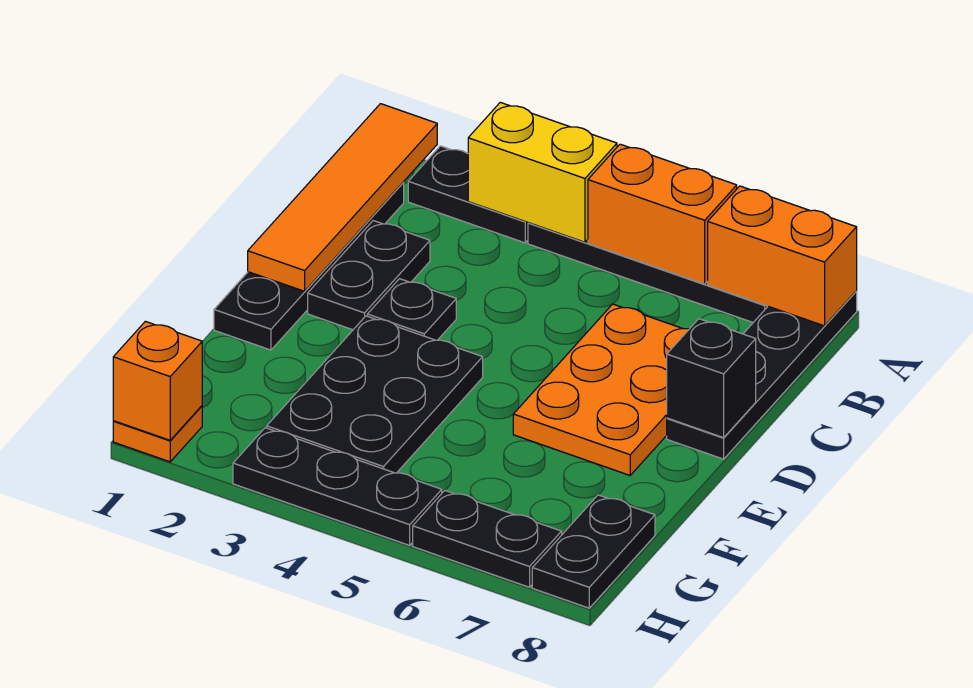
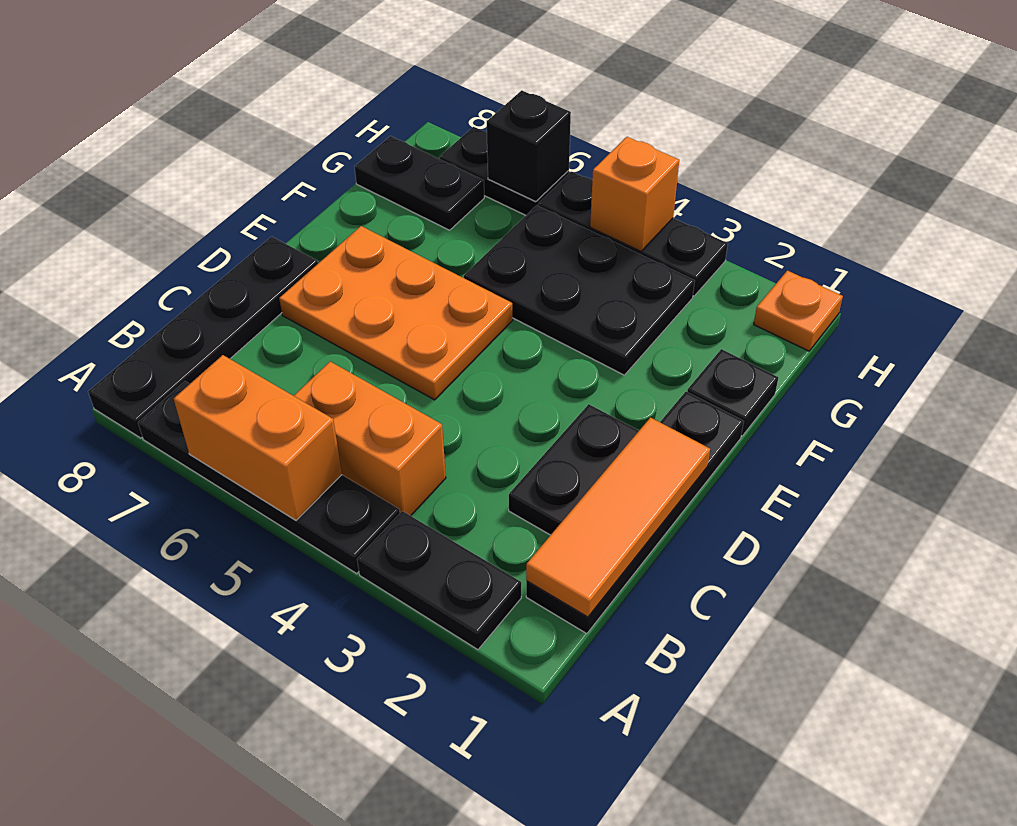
orange tile A1:D1 level 2 -> orange tile B1:D1 level 2
yellow brick A3:A4 level 2 -> none
orange brick A7:A8 level 2 -> orange brick B4:B5 level 1
orange plate C6:E7 level 1 -> orange plate D5:E7 level 1
black plate D3 level 1 -> black plate F1 level 1
black brick D8 level 2 -> black brick H6 level 2
black plate E3:G4 level 1 -> black plate F3:G5 level 1
black plate G8:H8 level 1 -> black plate G7:G8 level 1
orange brick H1 level 2 -> orange brick H4 level 2

